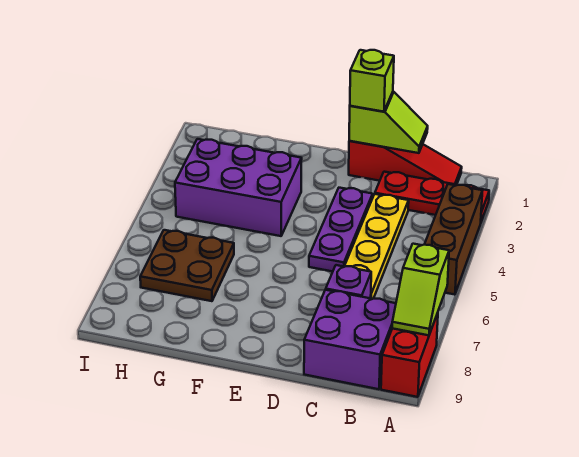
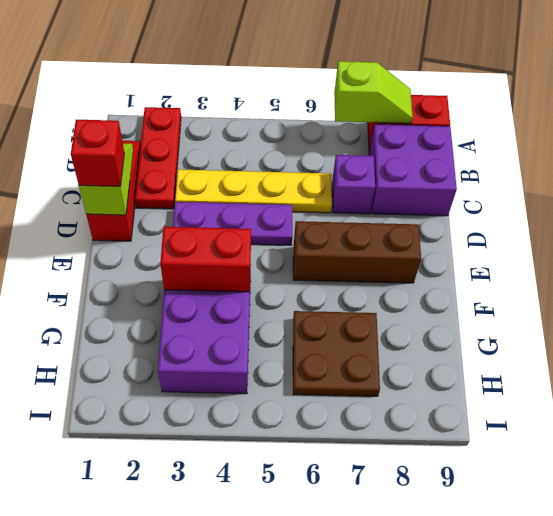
brown brick A3:A5 level 1 -> brown brick E6:E8 level 1
lime brick D1 level 3 -> red brick D1 level 3
none -> red brick F3:F4 level 2

